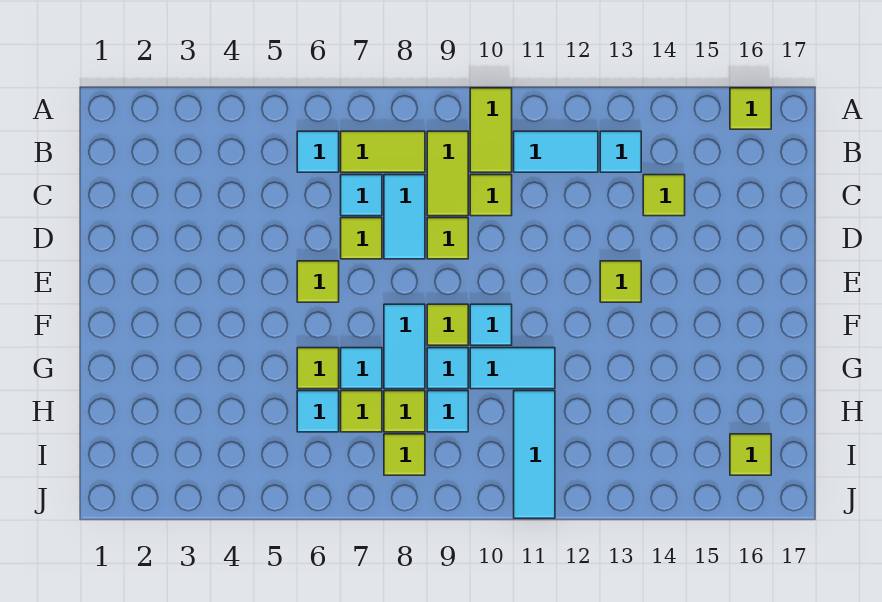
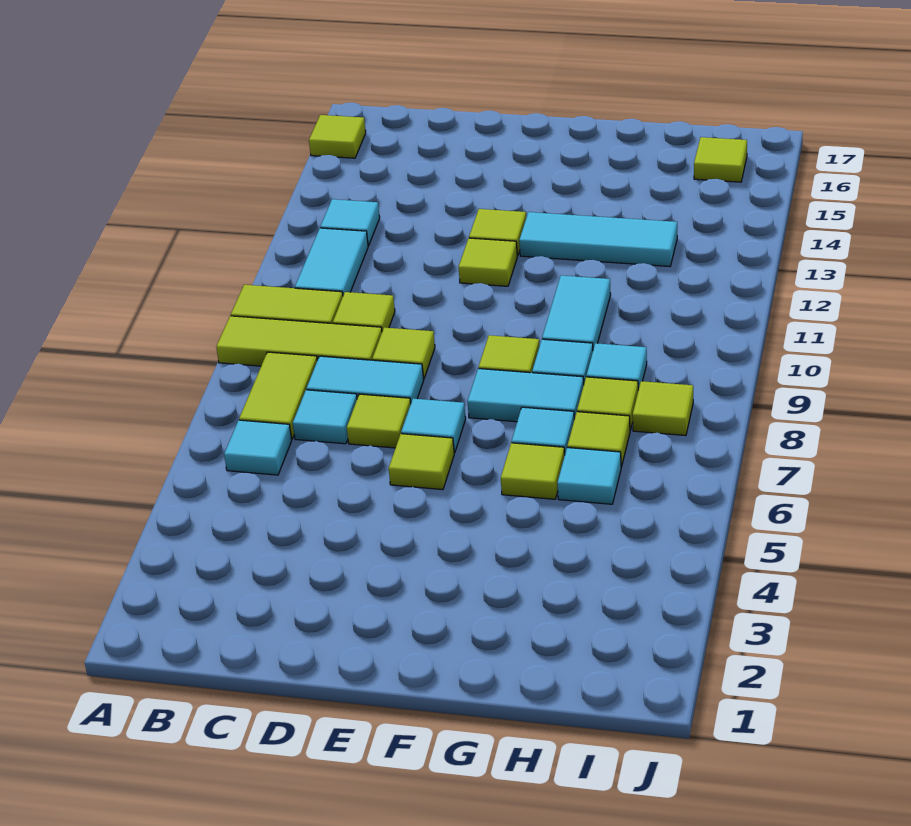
lime tile B9:C9 level 1 -> lime tile A9:C9 level 1
lime tile C14 level 1 -> lime tile E12 level 1
cyan tile F10 level 1 -> cyan tile E7 level 1
cyan tile H11:J11 level 1 -> cyan tile F13:H13 level 1

